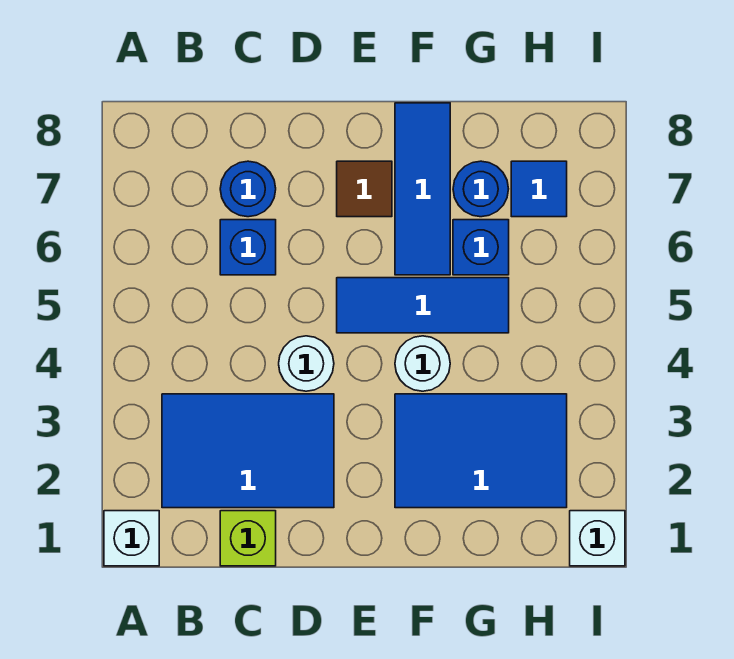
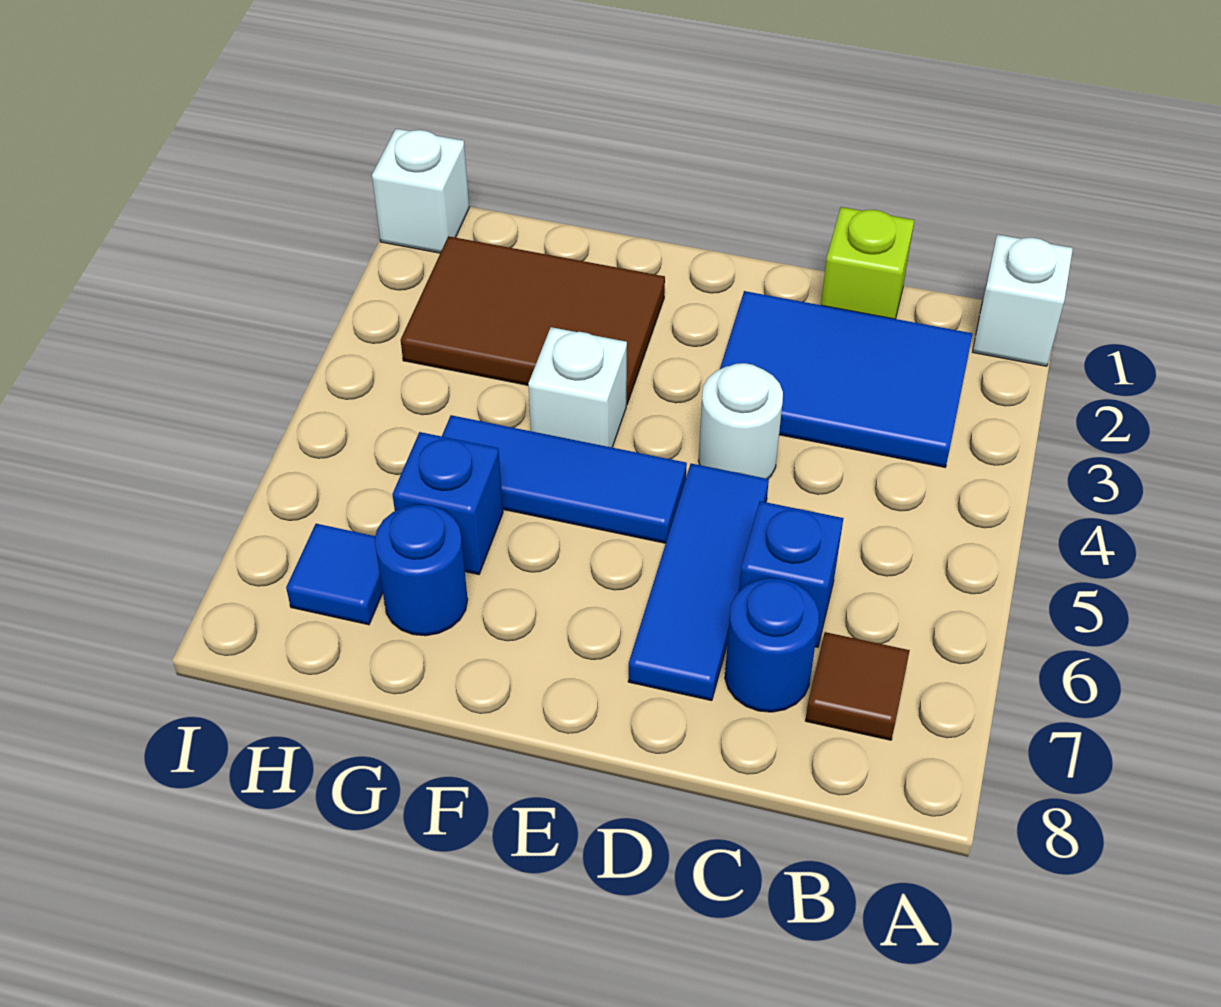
brown tile E7 level 1 -> brown tile B7 level 1
blue tile F2:H3 level 1 -> brown tile F2:H3 level 1
white round brick F4 level 1 -> white brick F4 level 1
blue tile F6:F8 level 1 -> blue tile D5:D7 level 1

